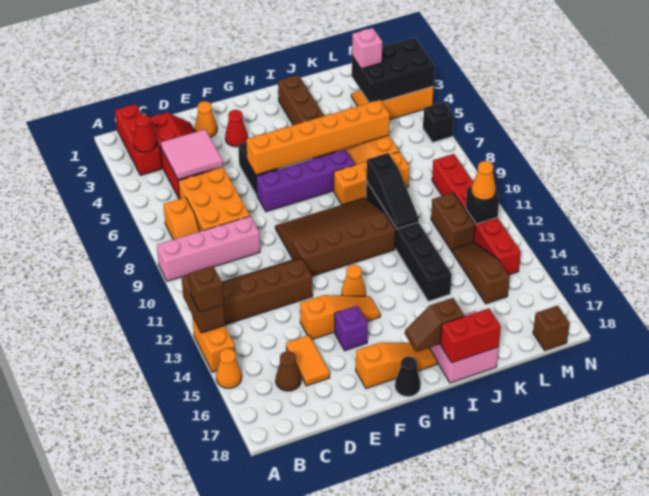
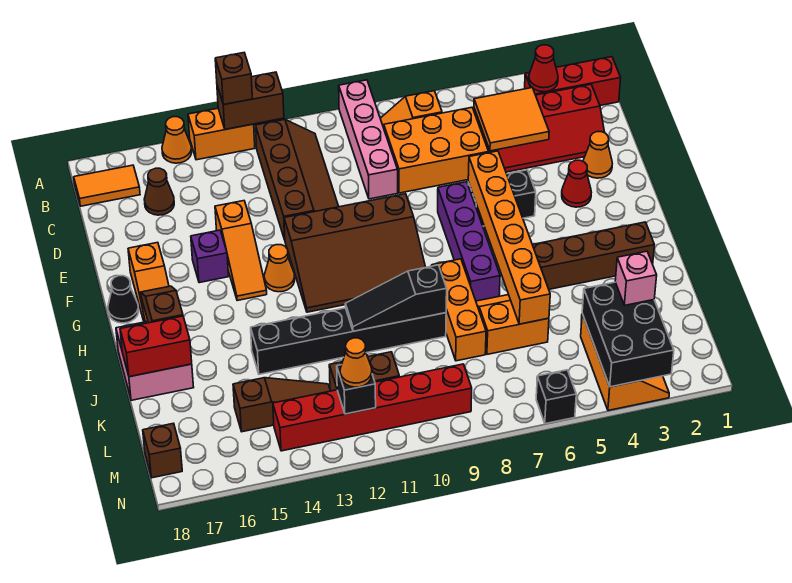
pink tile C4:D5 level 2 -> orange tile C4:D5 level 2
orange tile D15:D16 level 1 -> orange tile B17:B18 level 1
brown slope F9:I11 level 1 top 11 -> brown slope F9:H12 level 1 top F
red brick I18:J18 level 2 -> red brick J17:J18 level 2

